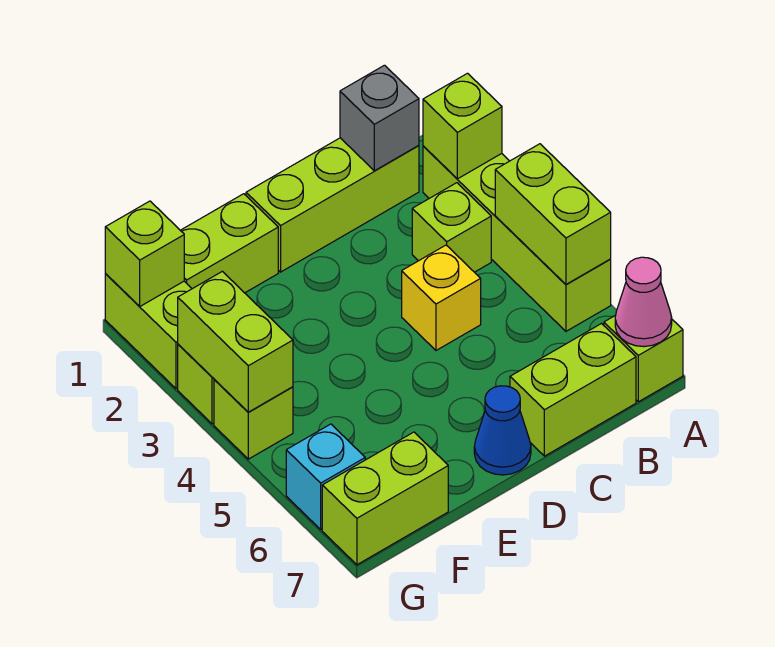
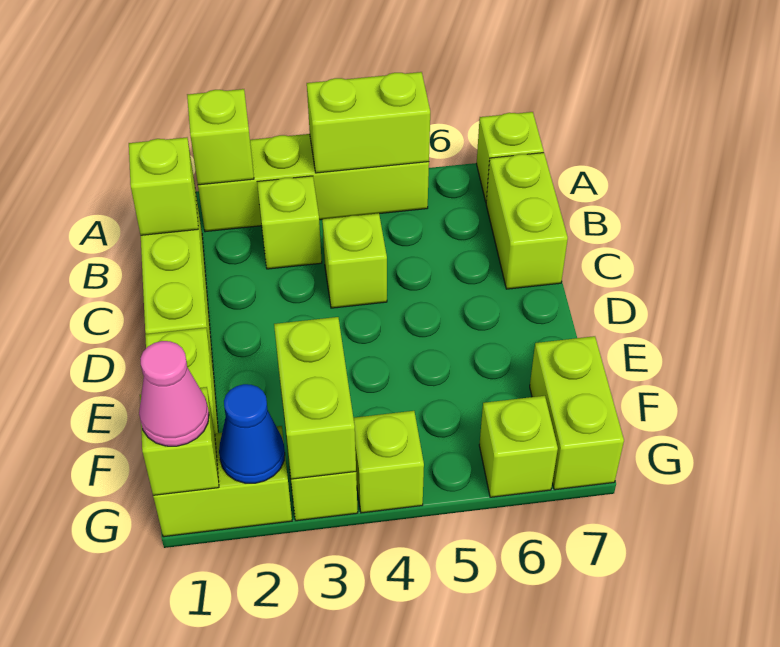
pink cone A7 level 2 -> pink cone G1 level 3
grey brick B1 level 2 -> lime brick B1 level 2
yellow brick C4 level 1 -> lime brick C4 level 1
blue cone D7 level 1 -> blue cone G2 level 2
lime brick G3:G4 level 2 -> lime brick F3:G3 level 2
cyan brick G6 level 1 -> lime brick G6 level 1

